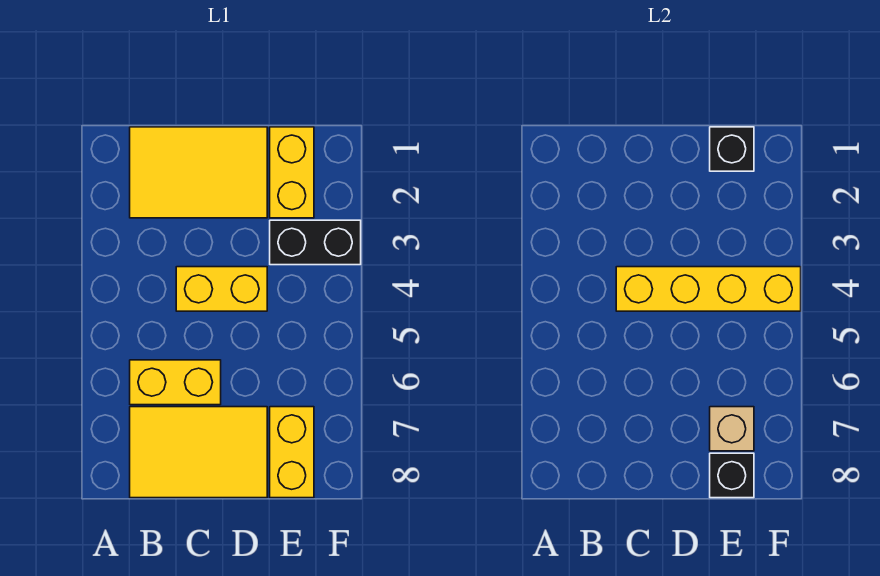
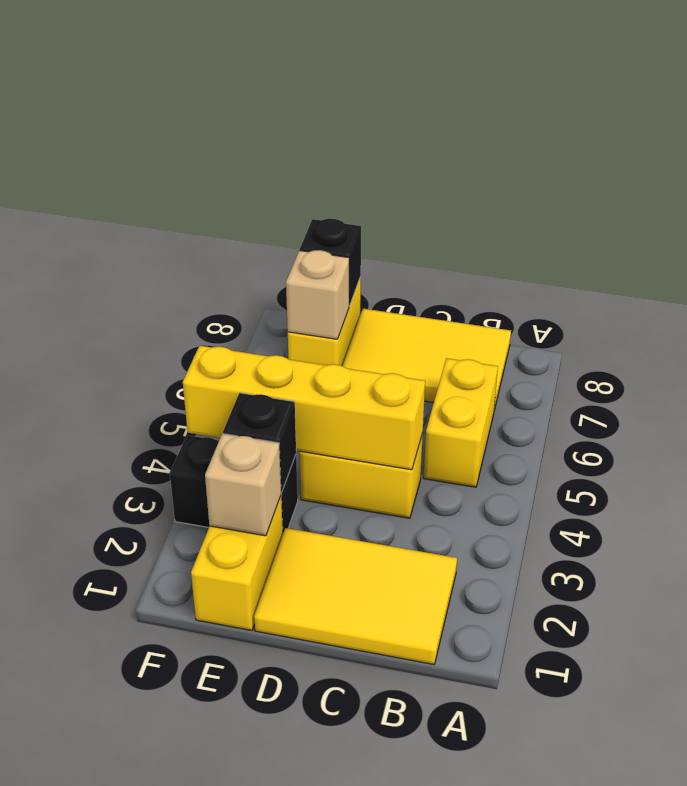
yellow brick B6:C6 level 1 -> yellow brick B5:B6 level 1
black brick E1 level 2 -> black brick E3 level 2
none -> tan brick E2 level 2

